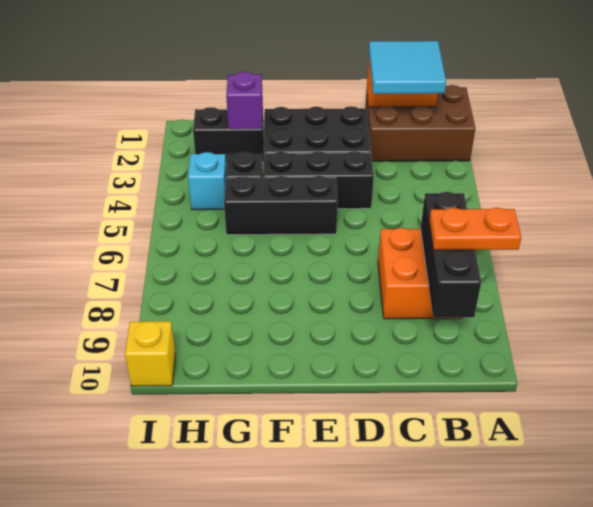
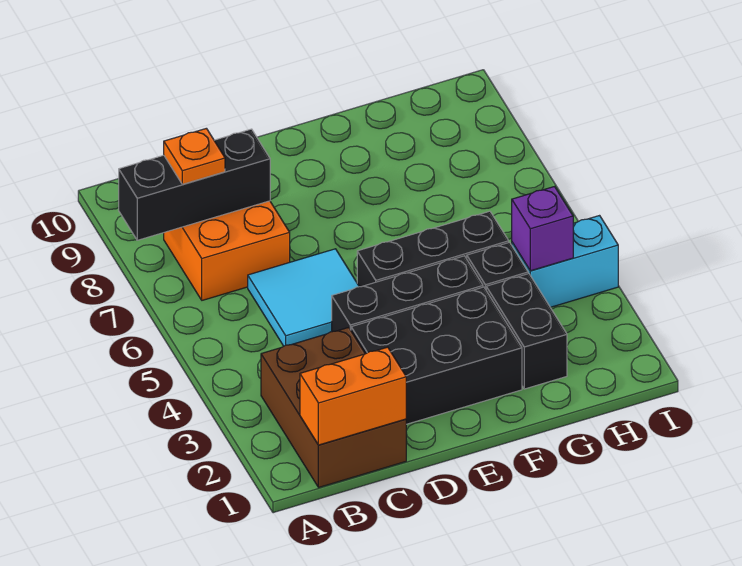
brown brick A1:C2 level 1 -> brown brick B1:C3 level 1
orange plate A8:B8 level 3 -> orange plate B8 level 3
cyan tile B1:C2 level 3 -> cyan tile C5:D6 level 1
black brick B7:B9 level 2 -> black brick A8:C8 level 2
black brick G2:H2 level 1 -> black brick G2:G3 level 1
purple brick G2 level 2 -> purple brick H4 level 2
cyan brick H4 level 1 -> cyan brick H4:I4 level 1
yellow brick I10 level 1 -> none

